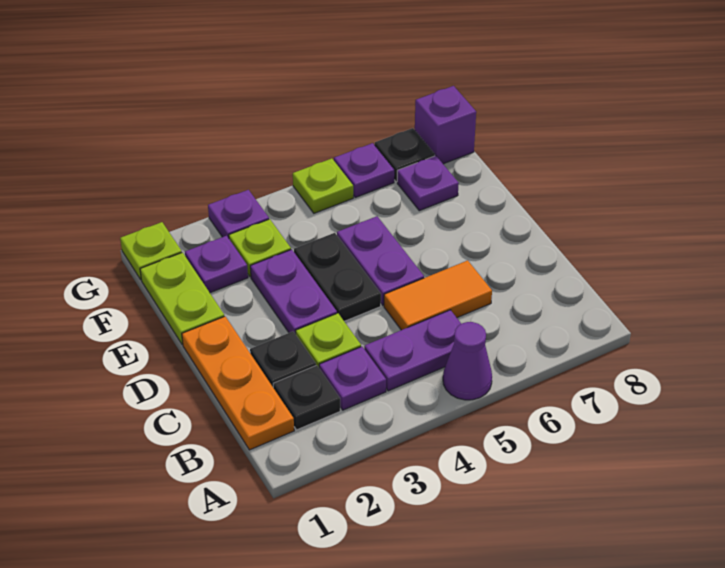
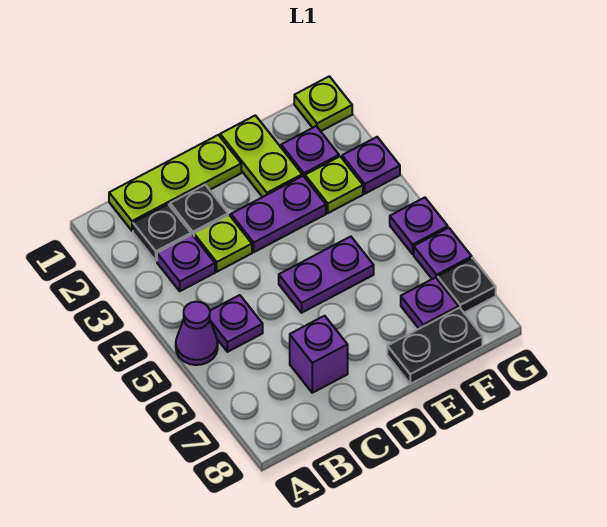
orange plate B1:D1 level 1 -> lime plate B1:D1 level 1
purple plate B4:B5 level 1 -> purple plate B5 level 1
orange tile C5:C6 level 1 -> none
black plate D4:E4 level 1 -> black plate E8:F8 level 1
lime plate E1:F1 level 1 -> lime plate E1:E2 level 1
lime plate G5 level 1 -> purple plate G5 level 1
purple brick G8 level 1 -> purple brick C7 level 1

